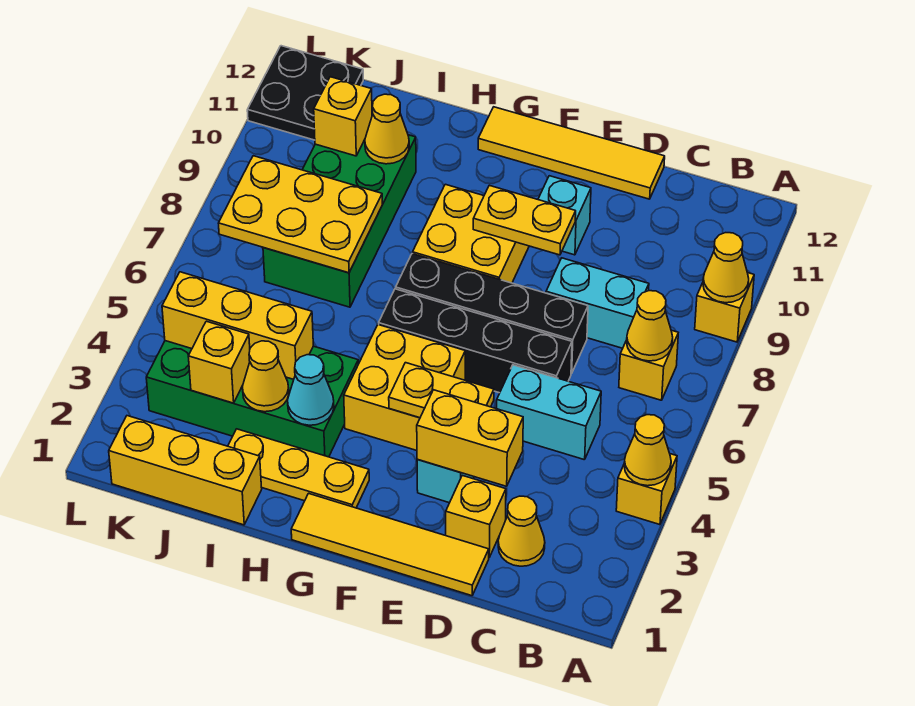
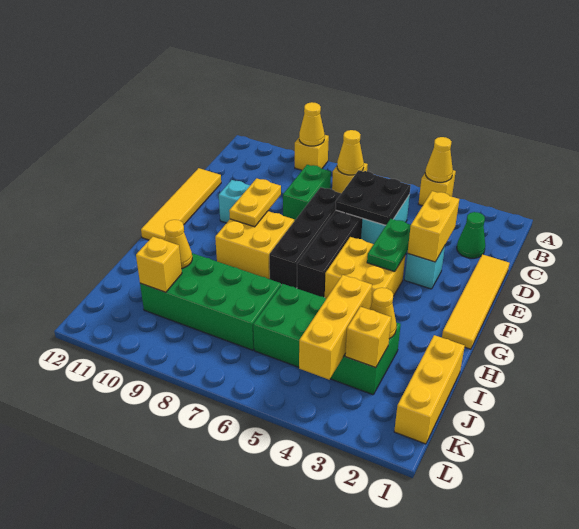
yellow cone C2 level 1 -> green cone C2 level 1
cyan brick C8:D8 level 1 -> green brick C8:D8 level 1
yellow brick D2 level 1 -> none
yellow plate E4:F4 level 2 -> green plate E4:F4 level 2
yellow plate G2:I2 level 1 -> none
green brick H3:K4 level 1 -> green brick I3:J6 level 1
cyan cone H3 level 2 -> none
yellow plate I7:K8 level 2 -> none
black plate K11:L12 level 1 -> black plate C5:D6 level 2

